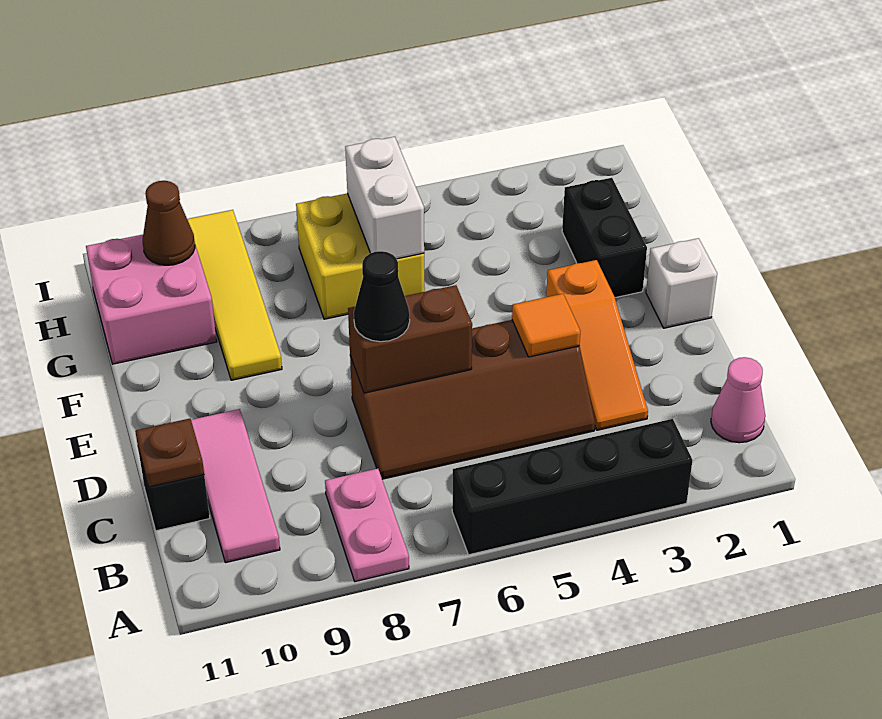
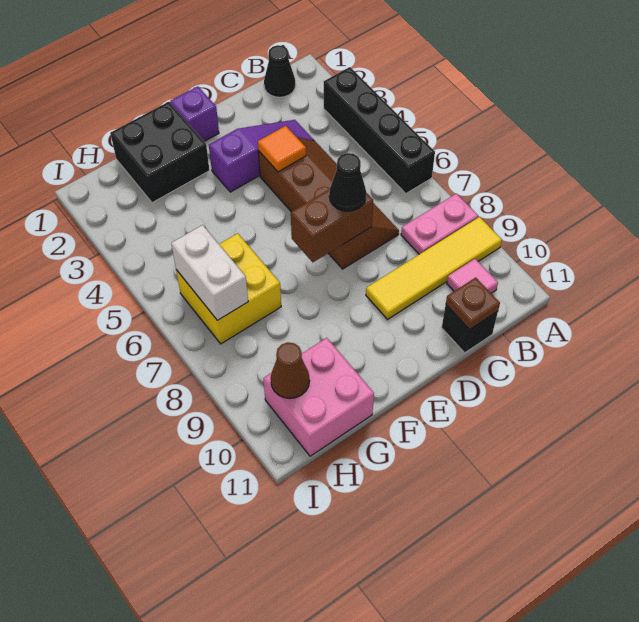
pink cone B1 level 1 -> black cone B1 level 1
pink tile B10:D10 level 1 -> pink tile B10 level 1
orange slope C3:E3 level 1 top E -> purple slope C3:E3 level 1 top E
brown brick D6:D7 level 2 -> brown brick D7:E7 level 2
white brick E1 level 1 -> purple brick E1 level 1
black brick F2:G2 level 1 -> black brick F1:G2 level 1
yellow tile F9:I9 level 1 -> yellow tile A9:D9 level 1
white brick G6:H6 level 2 -> white brick H6:H7 level 2

